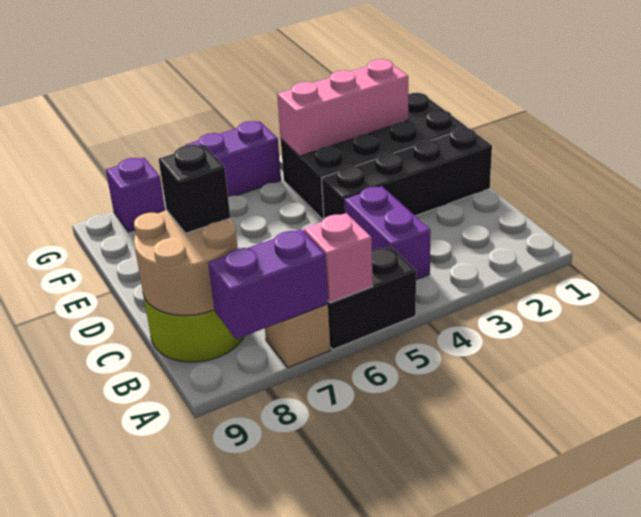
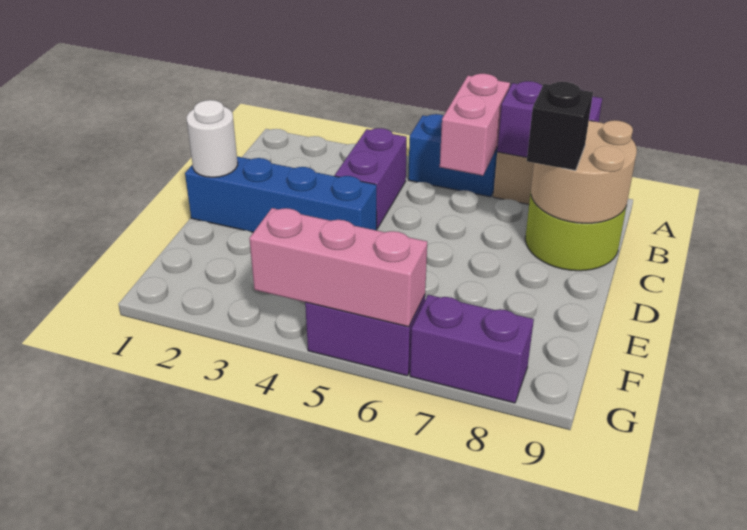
black brick A5:A6 level 1 -> blue brick A5:A6 level 1
pink brick A6 level 2 -> pink brick A6:B6 level 2
black brick D1:D4 level 1 -> blue brick D1:D4 level 1
none -> white round brick D1 level 2
black brick E1:F4 level 1 -> none
pink brick F2:F4 level 2 -> pink brick G4:G6 level 2
purple brick G8 level 1 -> purple brick G7:G8 level 1

